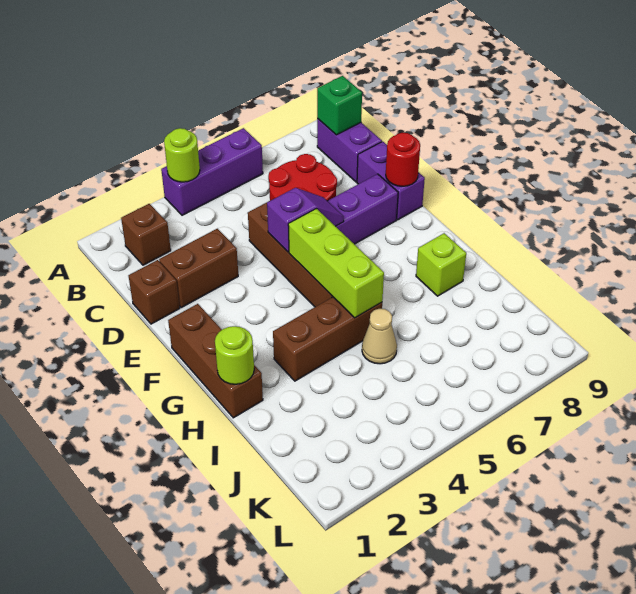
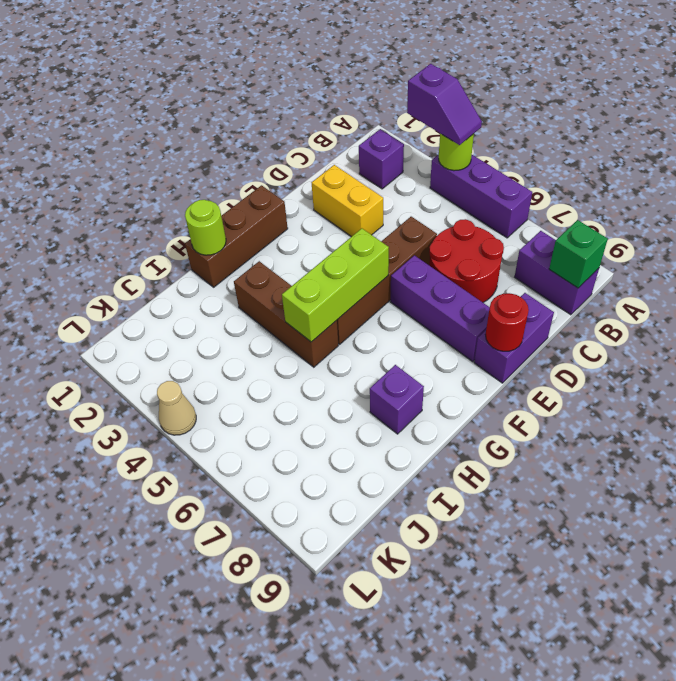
brown brick B2 level 1 -> purple brick B2 level 1
purple brick B9:C9 level 1 -> purple brick B8:B9 level 1
brown brick D1 level 1 -> none
brown brick D2:D3 level 1 -> yellow brick D2:D3 level 1
purple slope E5:E6 level 2 top 5 -> purple slope A3:A4 level 3 top 3
lime brick H8 level 1 -> purple brick H8 level 1
tan cone I5 level 1 -> tan cone L4 level 1

